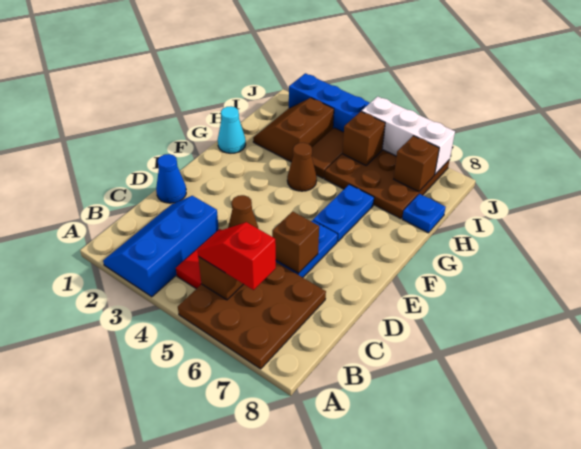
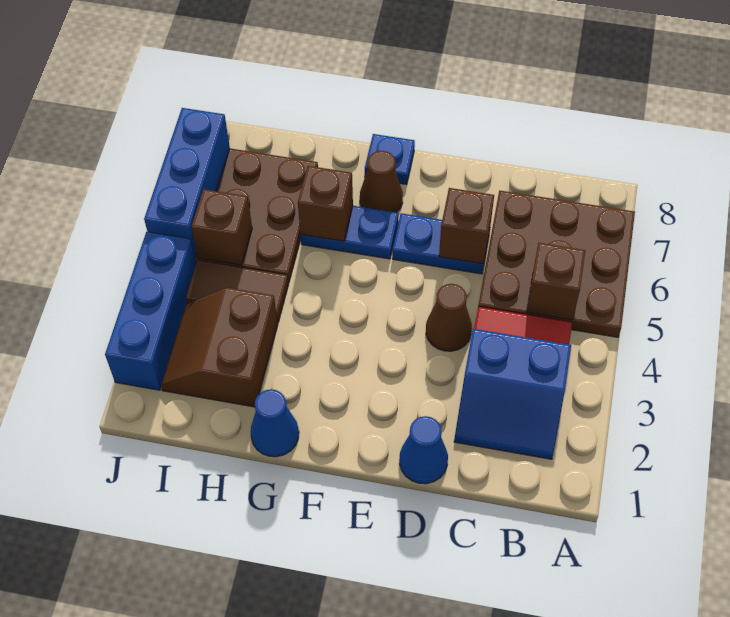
blue slope A2:C3 level 1 top 3 -> blue slope B2:C3 level 1 top 3
red slope B5:B6 level 3 top 6 -> none
cyan cone G1 level 1 -> blue cone G1 level 1
brown cone G4 level 1 -> brown cone F7 level 1
brown slope H2:I3 level 1 top 3 -> brown slope H2:I3 level 1 top H
blue plate H8 level 1 -> blue plate F8 level 1
brown brick I7 level 2 -> brown brick G6 level 2
white brick J5:J7 level 2 -> blue brick J5:J7 level 2

